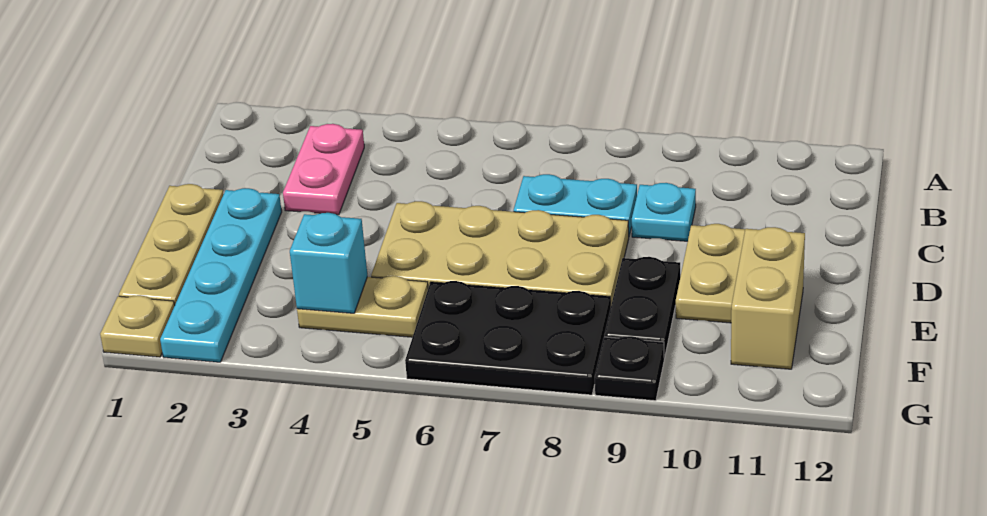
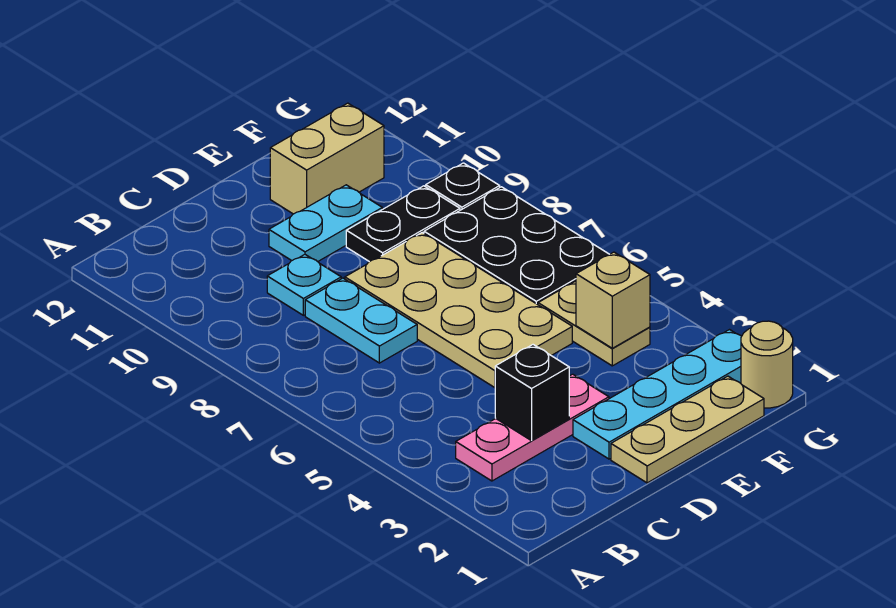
pink plate B3:C3 level 1 -> pink plate B3:D3 level 1
none -> black brick C3 level 2
tan plate D10:E10 level 1 -> cyan plate D10:E10 level 1
cyan brick F4 level 2 -> tan brick F4 level 2
tan plate G1 level 1 -> tan round brick G1 level 1

